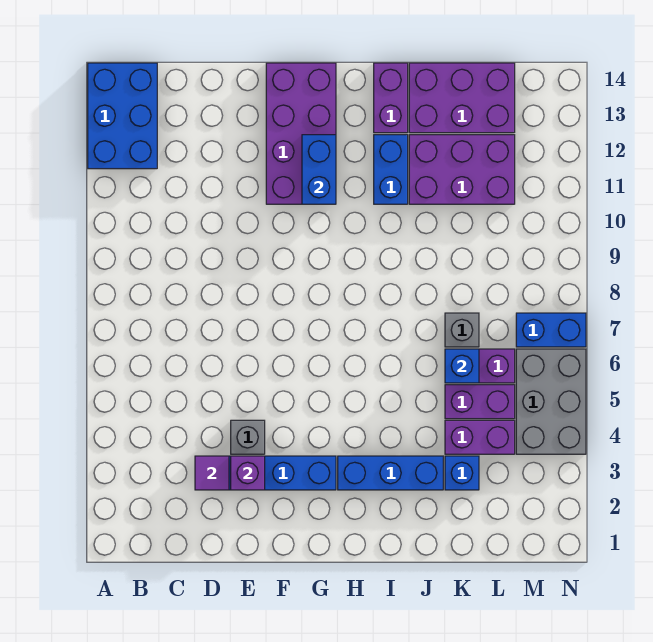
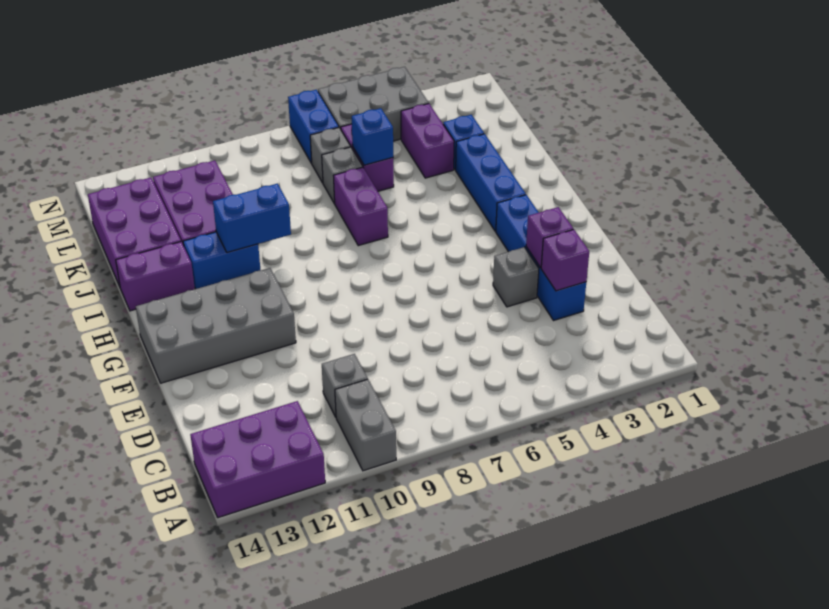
none -> grey brick A10:B10 level 1
blue brick A12:B14 level 1 -> purple brick A12:B14 level 1
none -> grey brick C10 level 1
purple tile D3 level 2 -> purple brick D3 level 2
purple brick F11:G14 level 1 -> grey brick F11:G14 level 1
blue brick G11:G12 level 2 -> blue brick I10:I11 level 2
purple brick K5:L5 level 1 -> purple brick I7:J7 level 1
none -> grey brick L7 level 1

